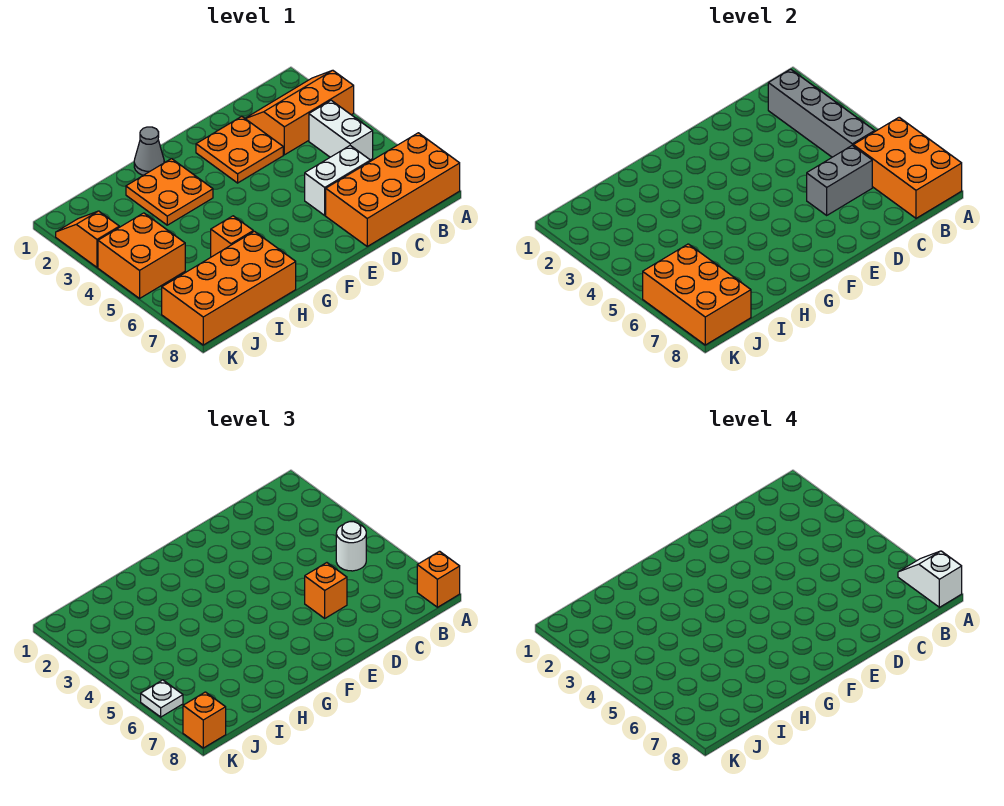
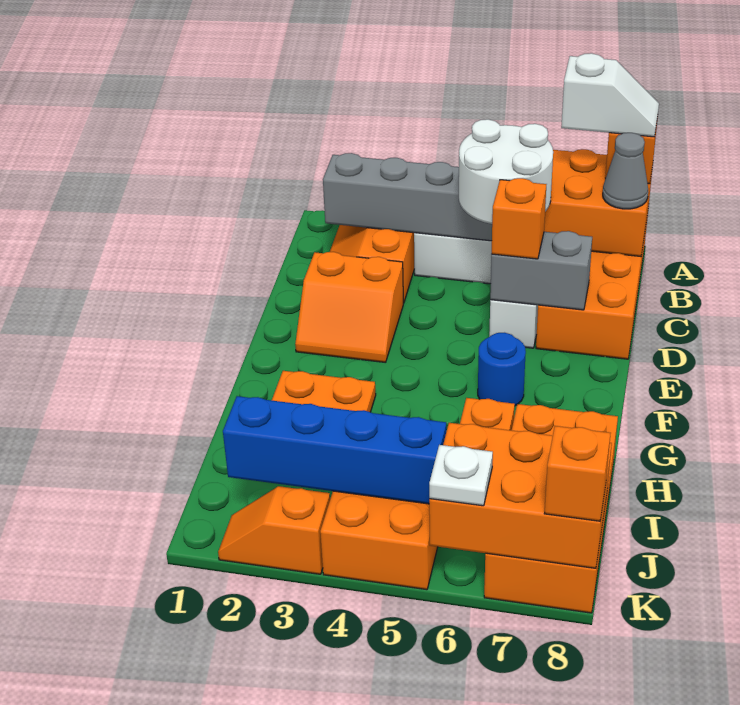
white slope A7:A8 level 4 top 8 -> white slope A7:A8 level 4 top 7
white round brick B5 level 3 -> white round brick B5:C6 level 3
grey brick C6:D6 level 2 -> grey brick D6:D7 level 2
orange plate D2:E3 level 1 -> orange slope D2:E3 level 1 top D
none -> blue round brick F6 level 1
grey cone G1 level 1 -> grey cone B8 level 3
none -> blue brick J2:J5 level 2

